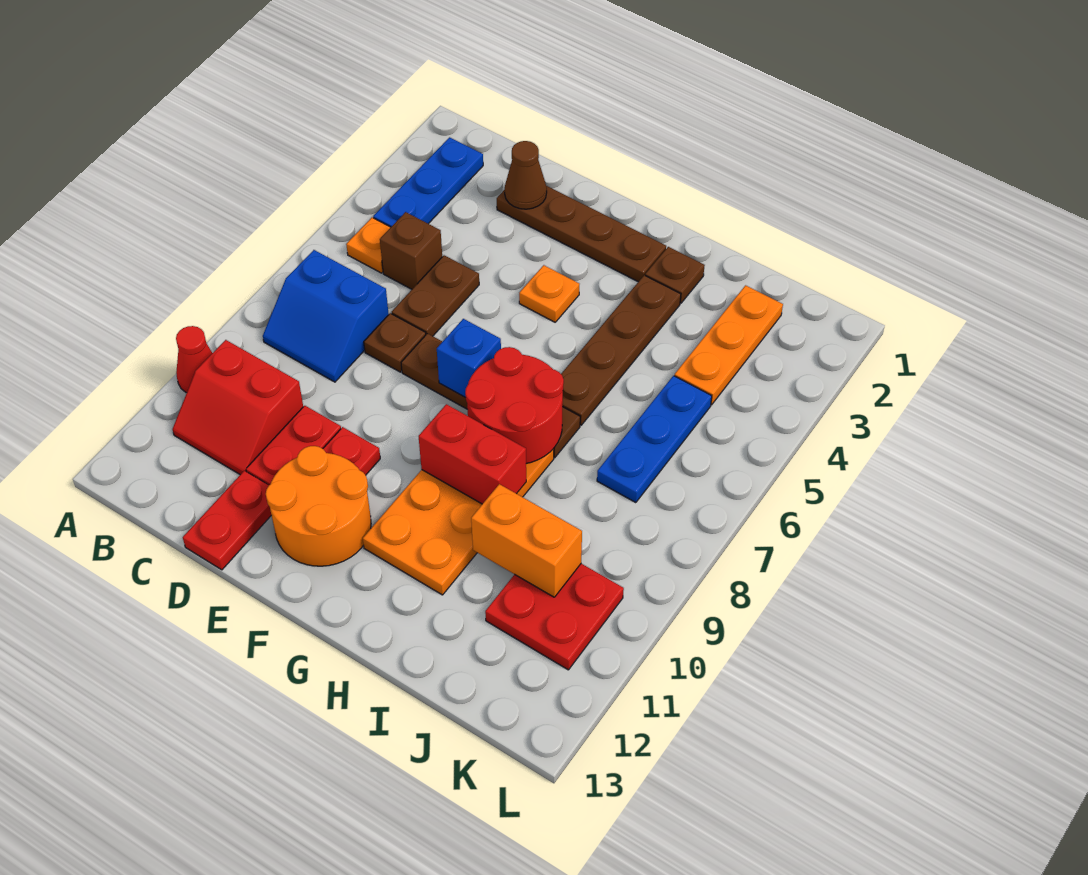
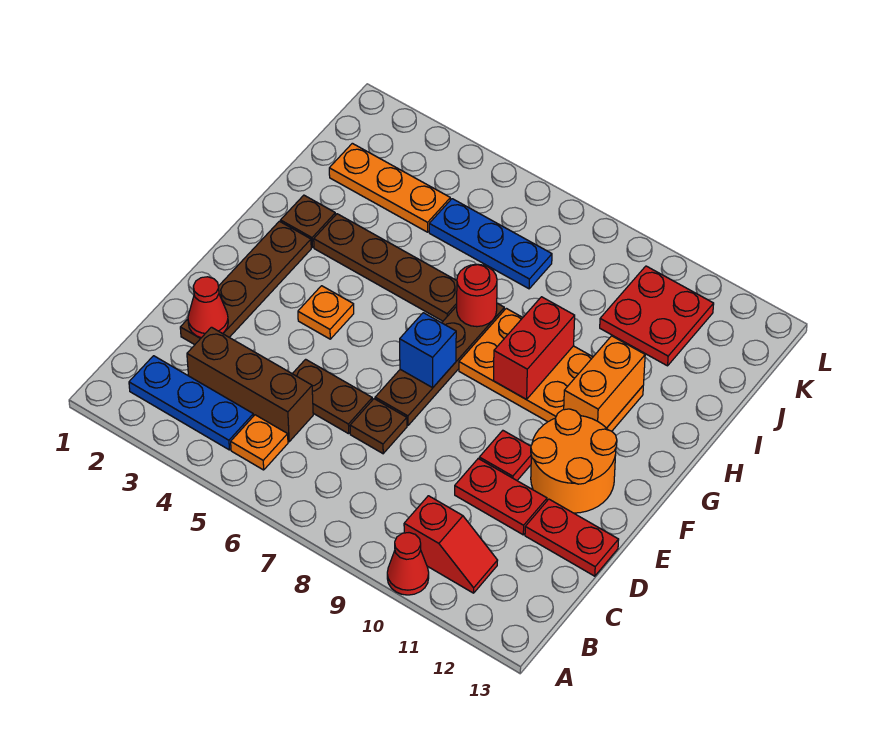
blue slope B7:C8 level 1 top 7 -> none
red slope B10:C11 level 1 top 10 -> red slope B10:B11 level 1 top 10
brown brick C5 level 1 -> brown brick C3:C5 level 1
brown cone D2 level 2 -> red cone D2 level 2
red round brick G7:H8 level 2 -> red round brick H7 level 2
orange brick I10:J10 level 2 -> orange brick G11:H11 level 2

